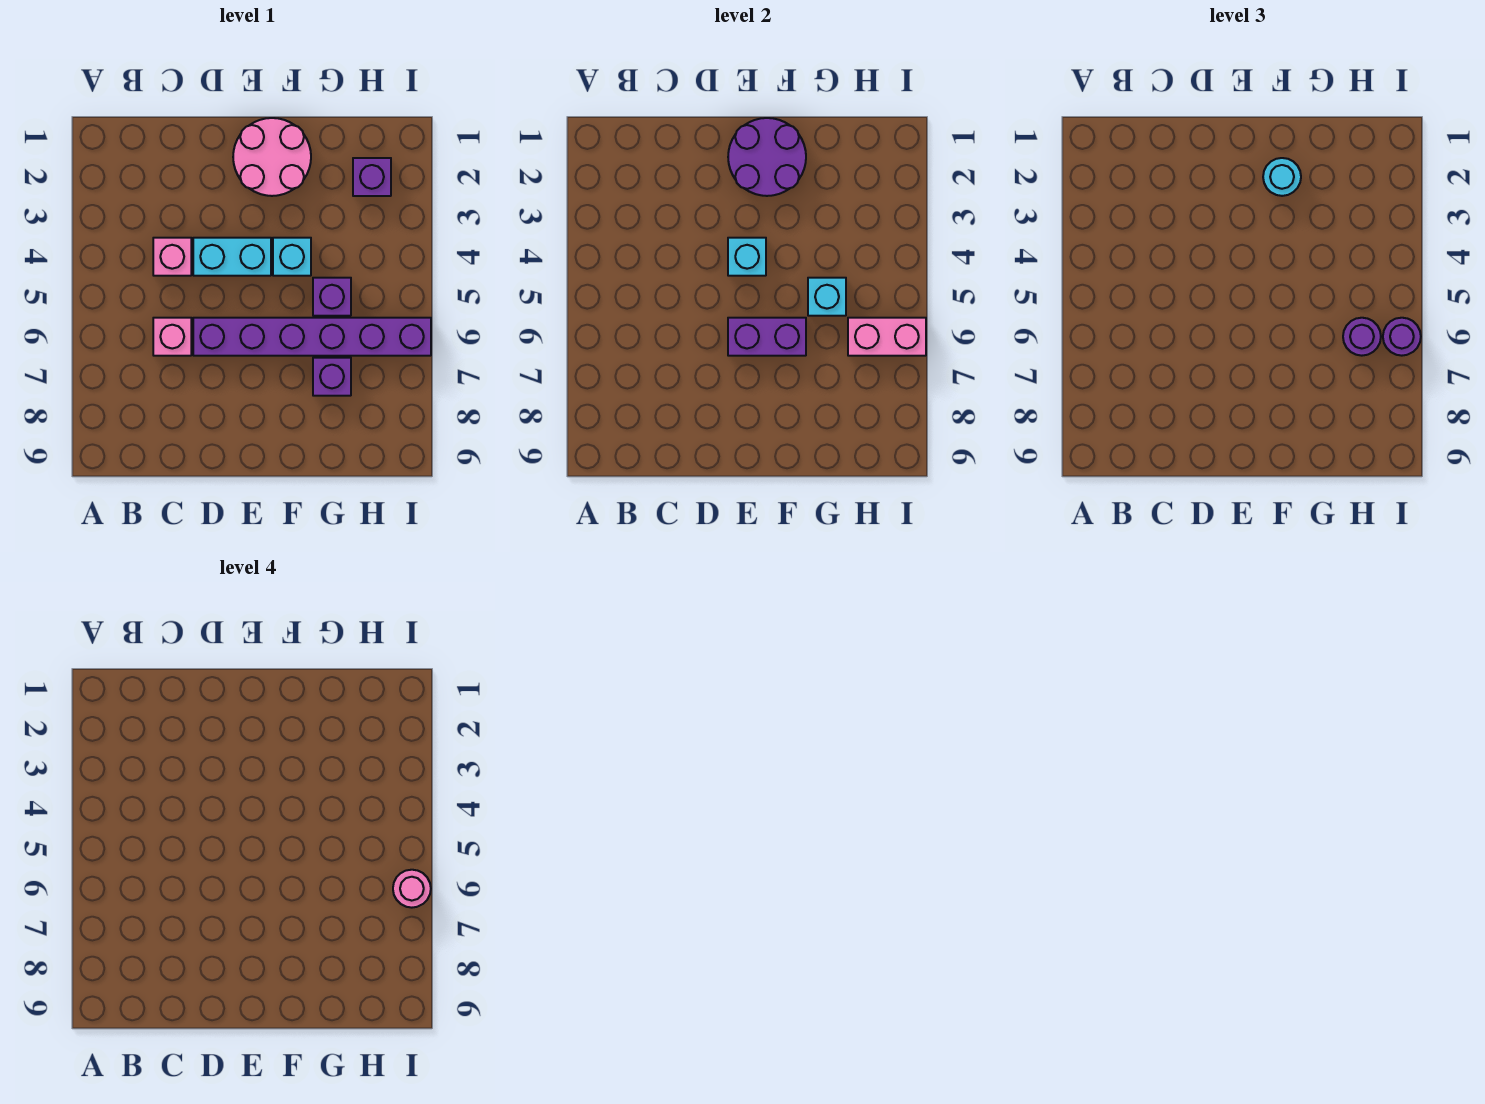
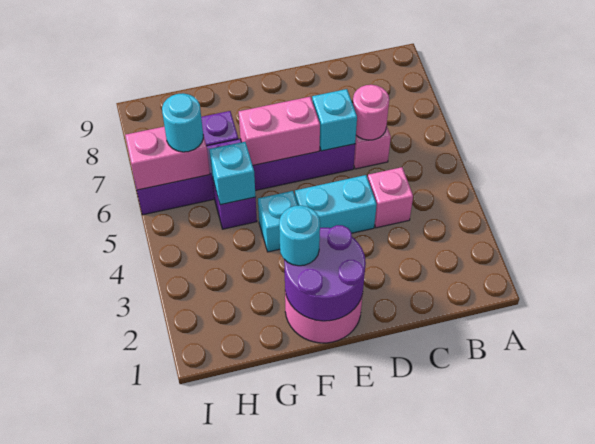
cyan brick E4 level 2 -> cyan brick D6 level 2
purple brick E6:F6 level 2 -> pink brick E6:F6 level 2
purple brick H2 level 1 -> none
purple round brick H6 level 3 -> cyan round brick H6 level 3
purple round brick I6 level 3 -> none
pink round brick I6 level 4 -> pink round brick C6 level 2

